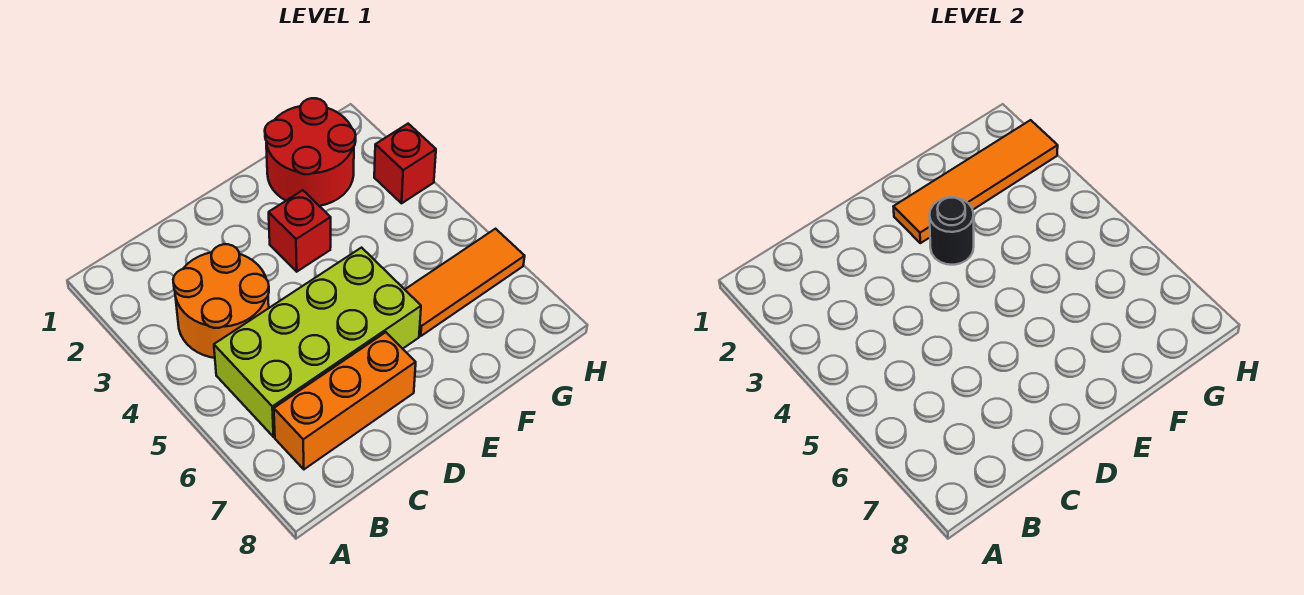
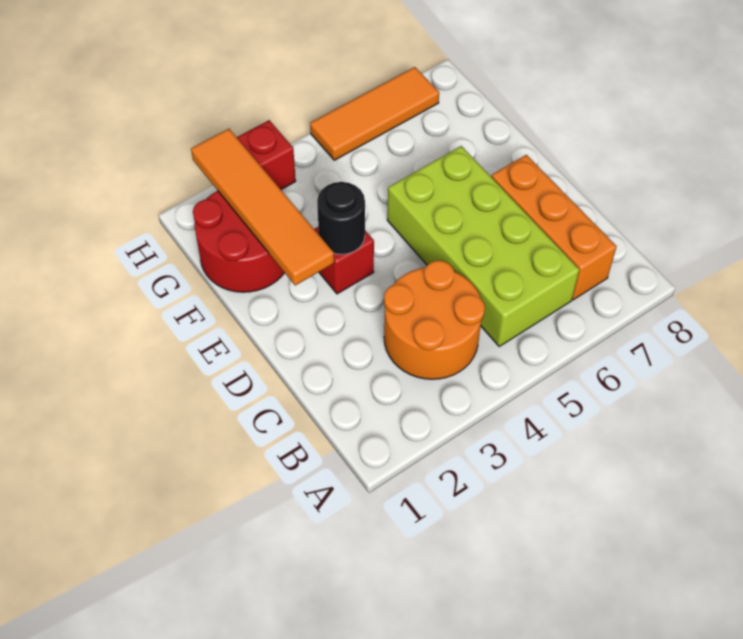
orange tile F6:H6 level 1 -> orange tile H5:H7 level 1

